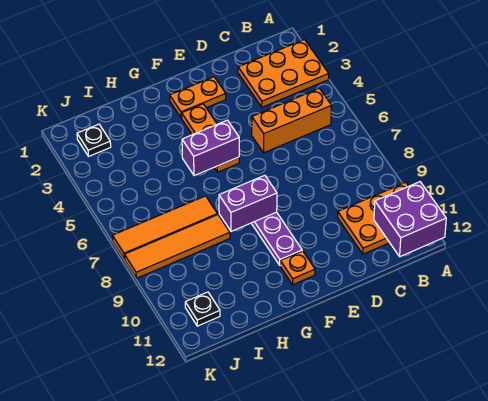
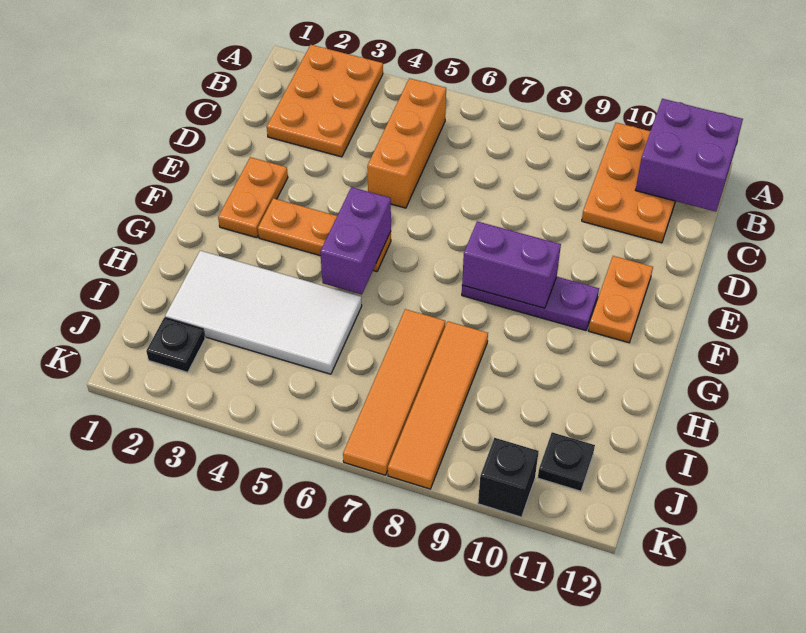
purple brick F8:G8 level 2 -> purple brick F8:F9 level 2
orange plate F11 level 1 -> orange plate E11:F11 level 1
none -> white tile H2:I5 level 1
none -> black brick K10 level 1

